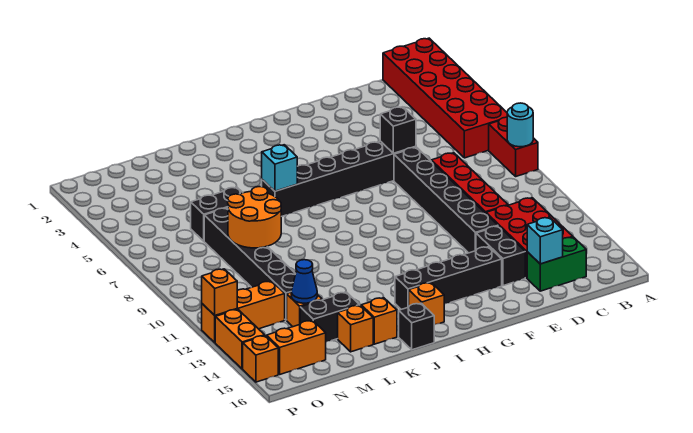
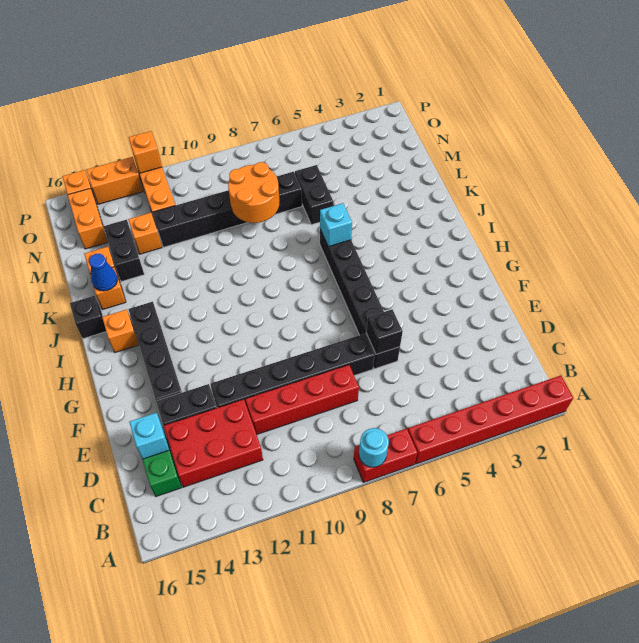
red brick A1:B6 level 1 -> red brick A1:A6 level 1
blue cone M13 level 2 -> blue cone K15 level 2

